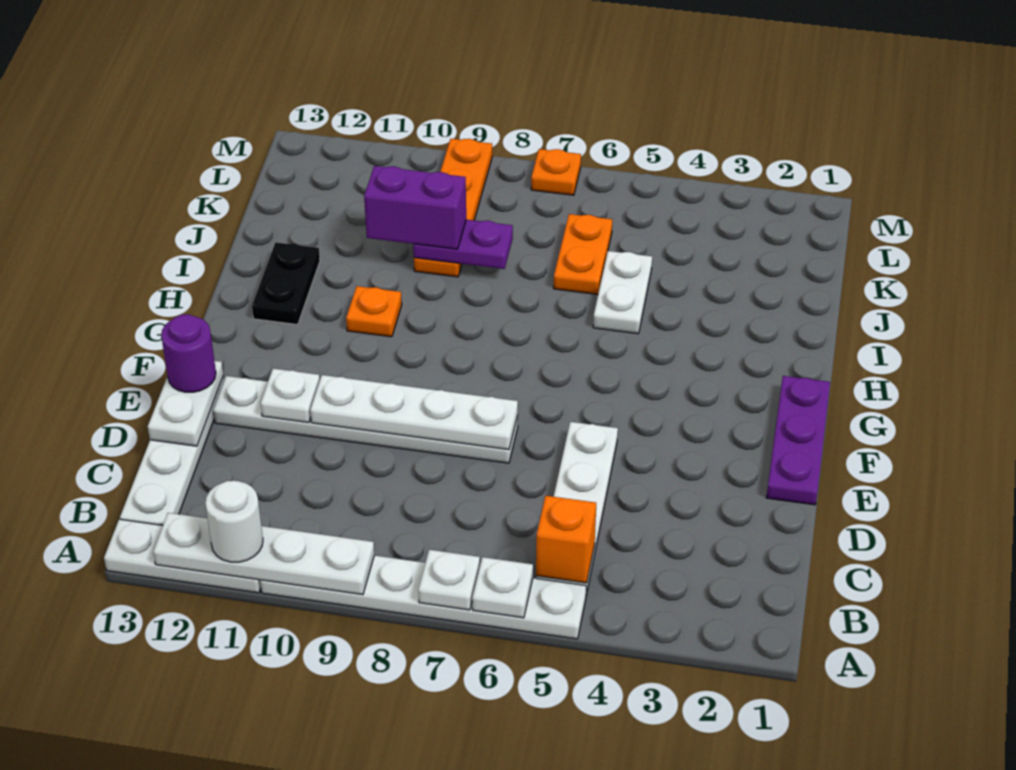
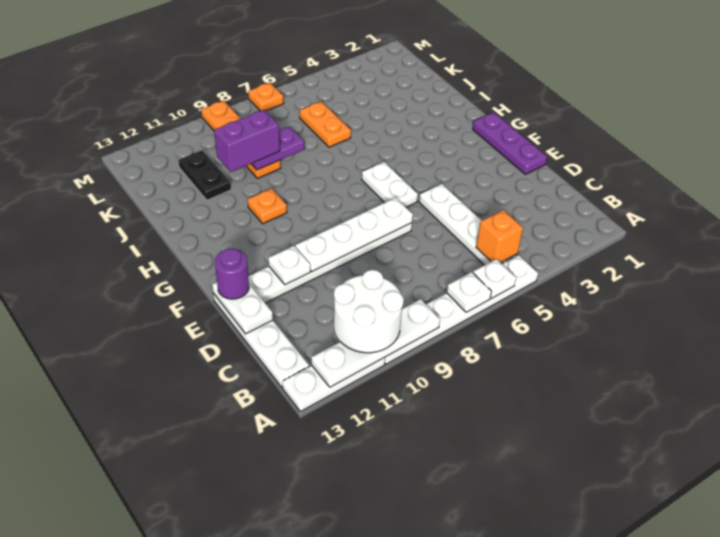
white round brick A11 level 3 -> white round brick A10:B11 level 3
black plate H12:I12 level 1 -> black plate J11:K11 level 1
white plate I5:J5 level 1 -> white plate F6:G6 level 1

